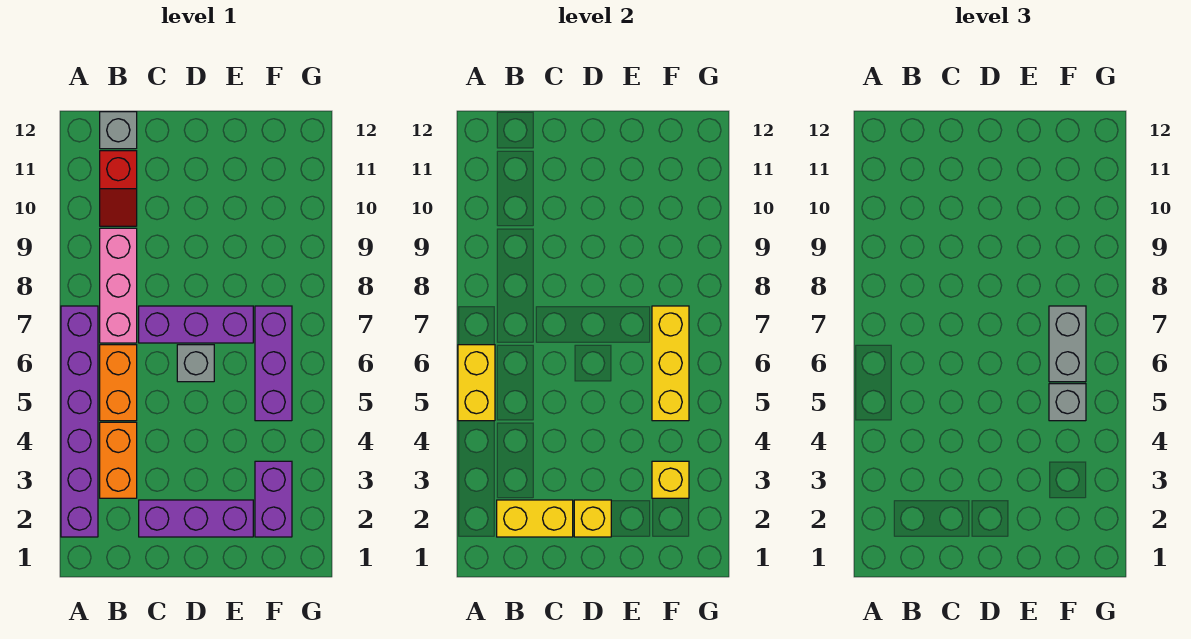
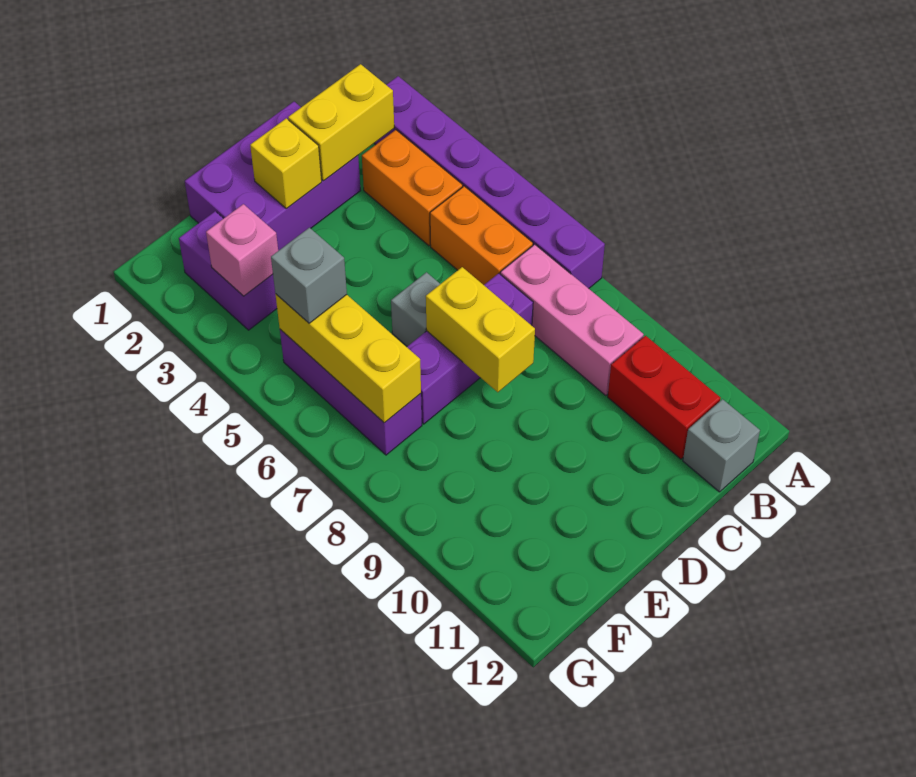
yellow brick A5:A6 level 2 -> yellow brick D7:D8 level 2
red slope B10:B11 level 1 top 11 -> red brick B10:B11 level 1
purple brick C2:E2 level 1 -> purple brick C1:E2 level 1
yellow brick F3 level 2 -> pink brick F3 level 2
grey brick F6:F7 level 3 -> none

